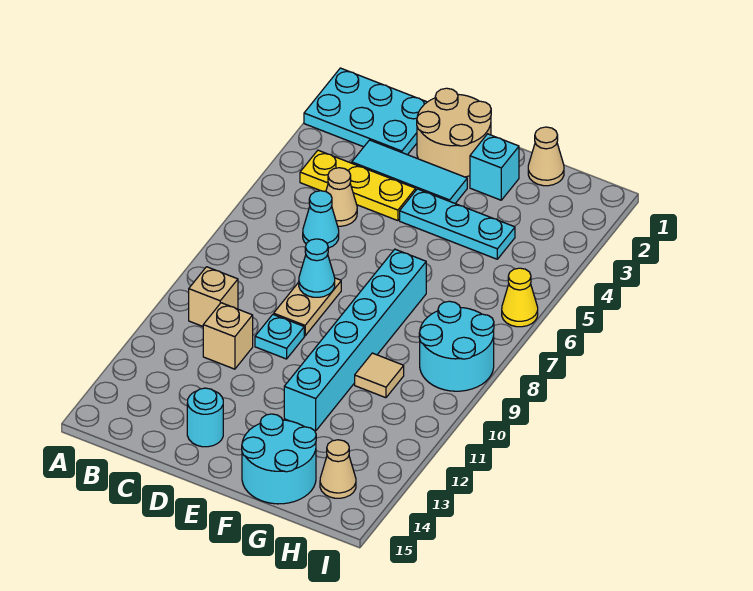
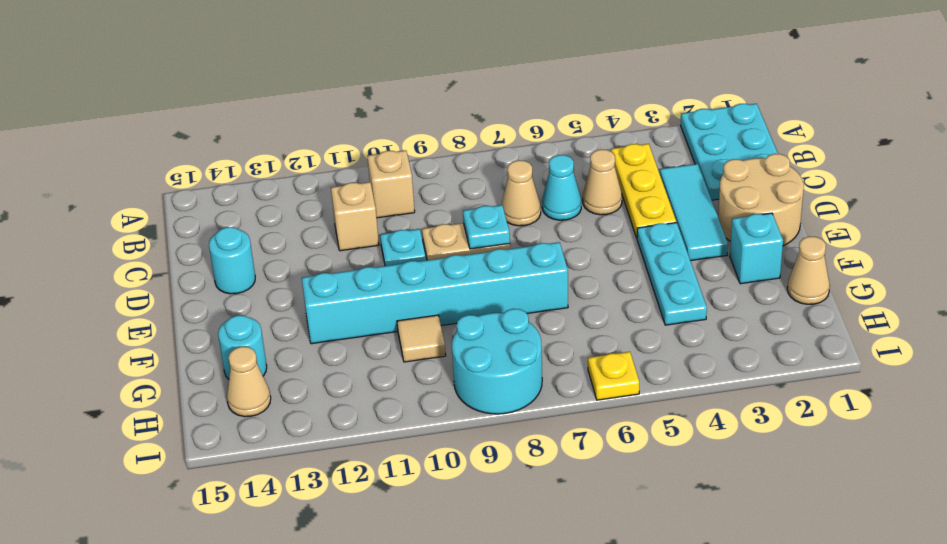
none -> tan cone C7 level 1
cyan cone D8 level 2 -> cyan plate D8 level 2
cyan round brick F14:G15 level 1 -> cyan round brick G14 level 1
yellow cone I6 level 1 -> yellow plate I6 level 1

